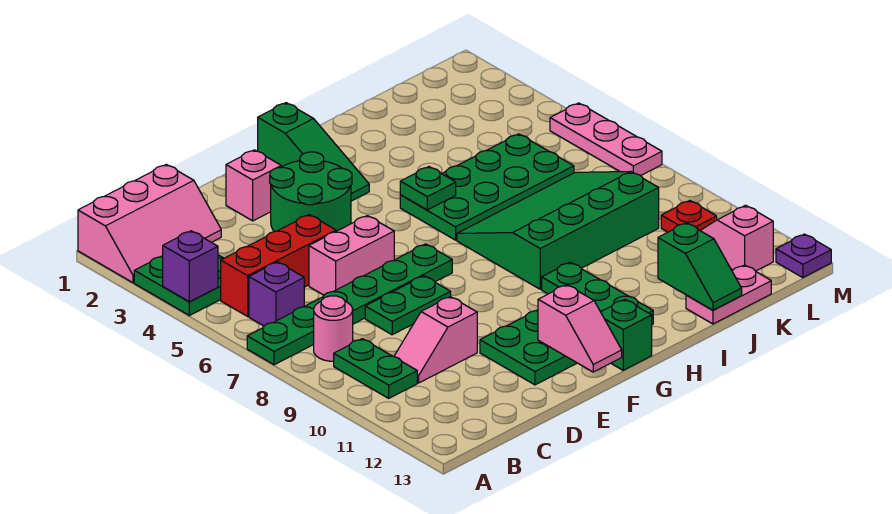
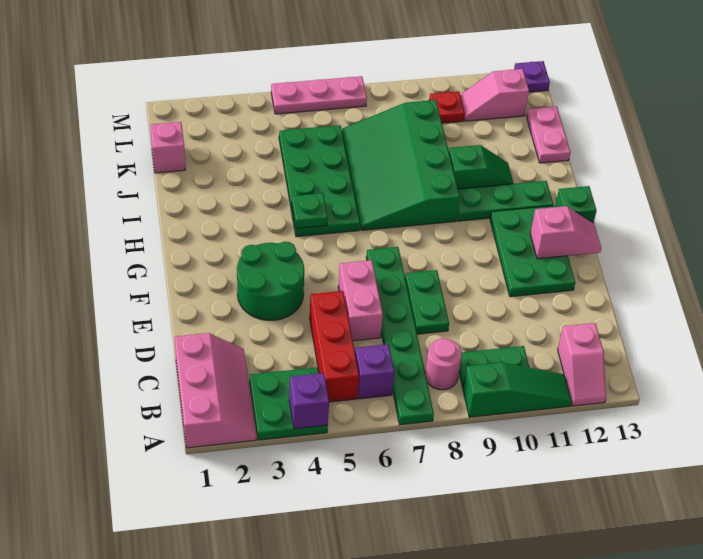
pink slope C10:D10 level 1 top D -> pink slope A12:B12 level 1 top B
pink brick E2 level 1 -> pink brick K1 level 1
green slope G1:G3 level 1 top 1 -> green slope A9:A11 level 1 top 9
green slope J12:J13 level 2 top 12 -> green slope I10:I11 level 1 top 10

